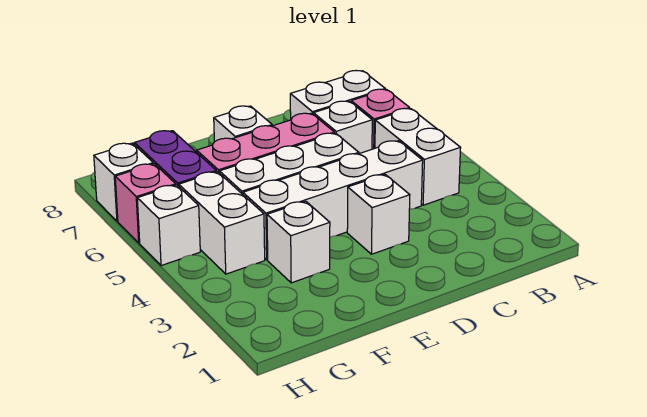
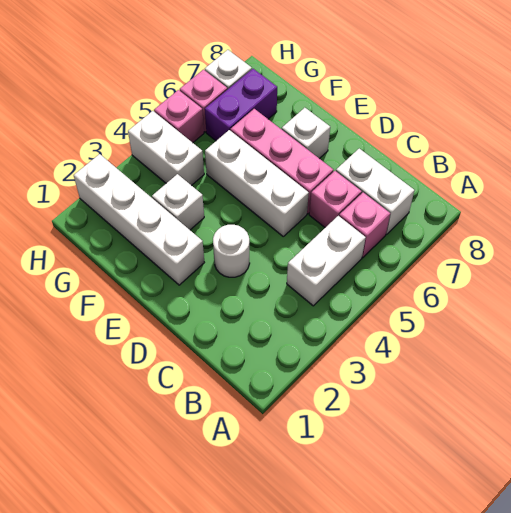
white brick C4:F4 level 1 -> white brick E2:H2 level 1
white brick C6 level 1 -> pink brick C6 level 1
white brick D3 level 1 -> white round brick D3 level 1
white brick G4:G5 level 1 -> white brick G4:H4 level 1
white brick H5 level 1 -> pink brick H5 level 1

